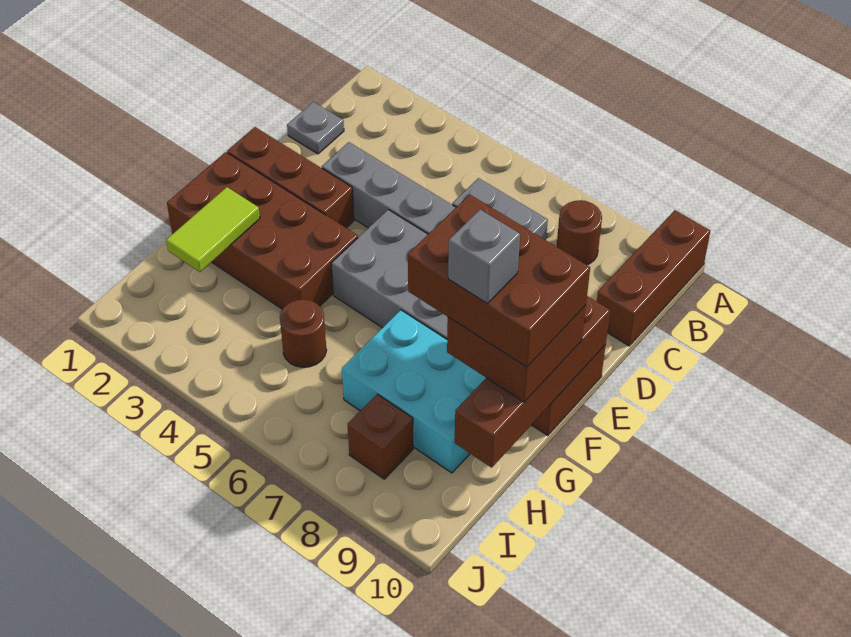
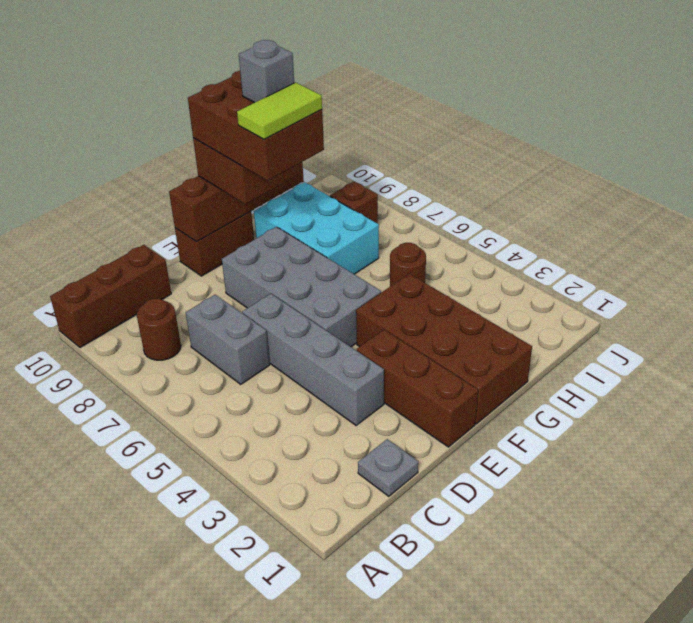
lime tile G2:H2 level 2 -> lime tile F8:G8 level 5

